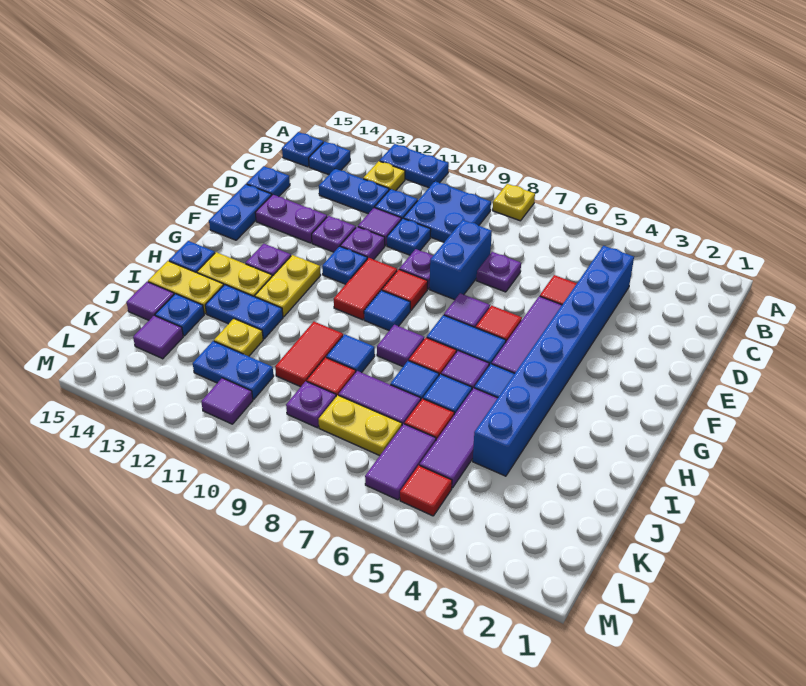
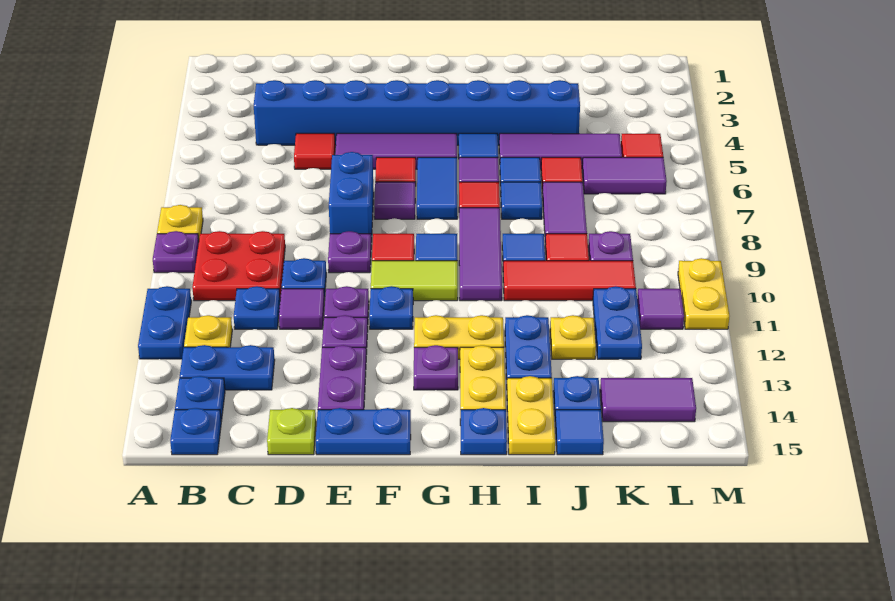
blue plate B9:C10 level 1 -> red plate B9:C10 level 1
blue plate C12:C13 level 1 -> blue plate B13:C13 level 1
purple plate D7 level 1 -> purple plate A9 level 1
blue brick D8:E8 level 1 -> blue brick E7:E8 level 1
blue plate D15 level 1 -> lime plate D15 level 1
red tile F10:G10 level 1 -> lime tile F10:G10 level 1
purple tile H8 level 1 -> purple tile H8:H10 level 1
red tile I10:J10 level 1 -> red tile I10:K10 level 1
purple tile J15 level 1 -> blue tile J15 level 1
yellow plate K7:K8 level 1 -> yellow plate M10:M11 level 1
purple tile K14 level 1 -> purple tile K14:L14 level 1

